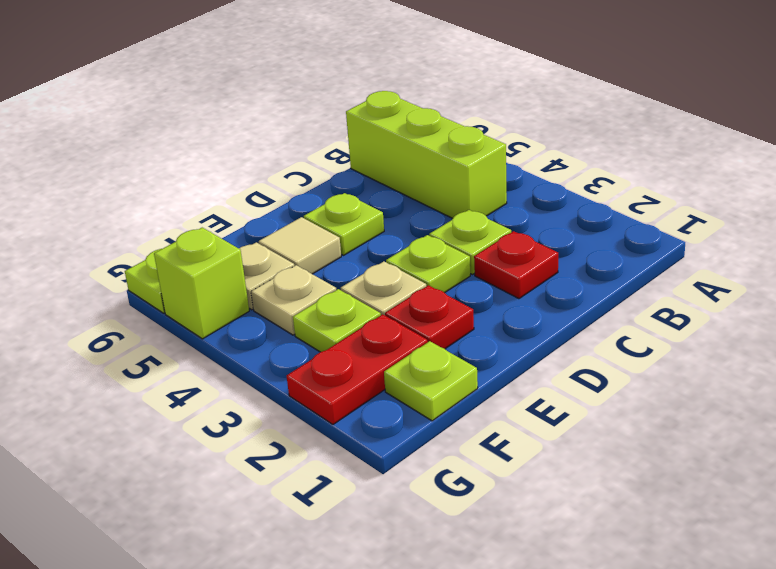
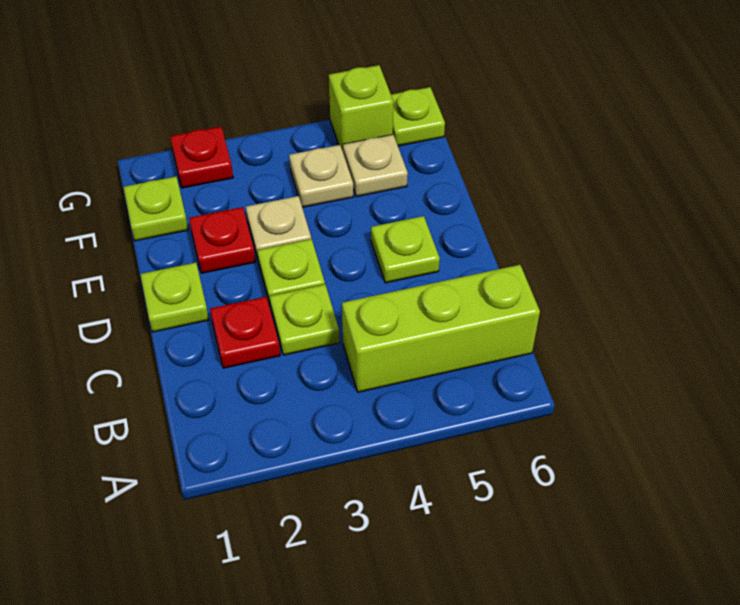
tan tile E5 level 1 -> none
red plate F2:G2 level 1 -> red plate G2 level 1
lime plate F3 level 1 -> lime plate D1 level 1

